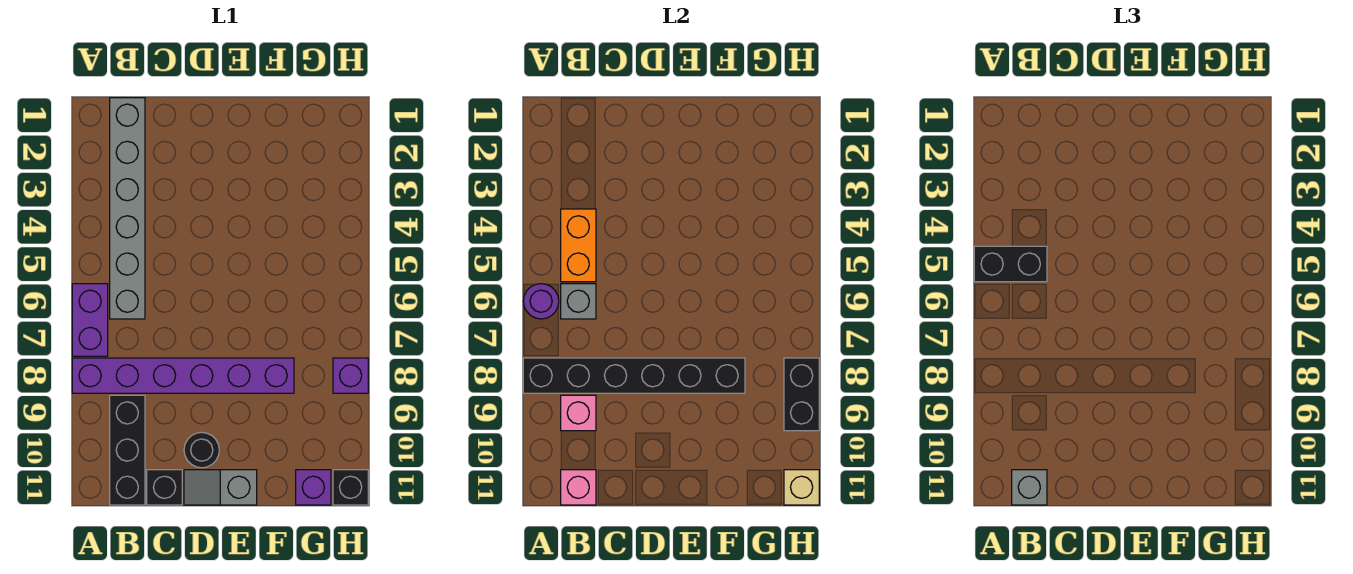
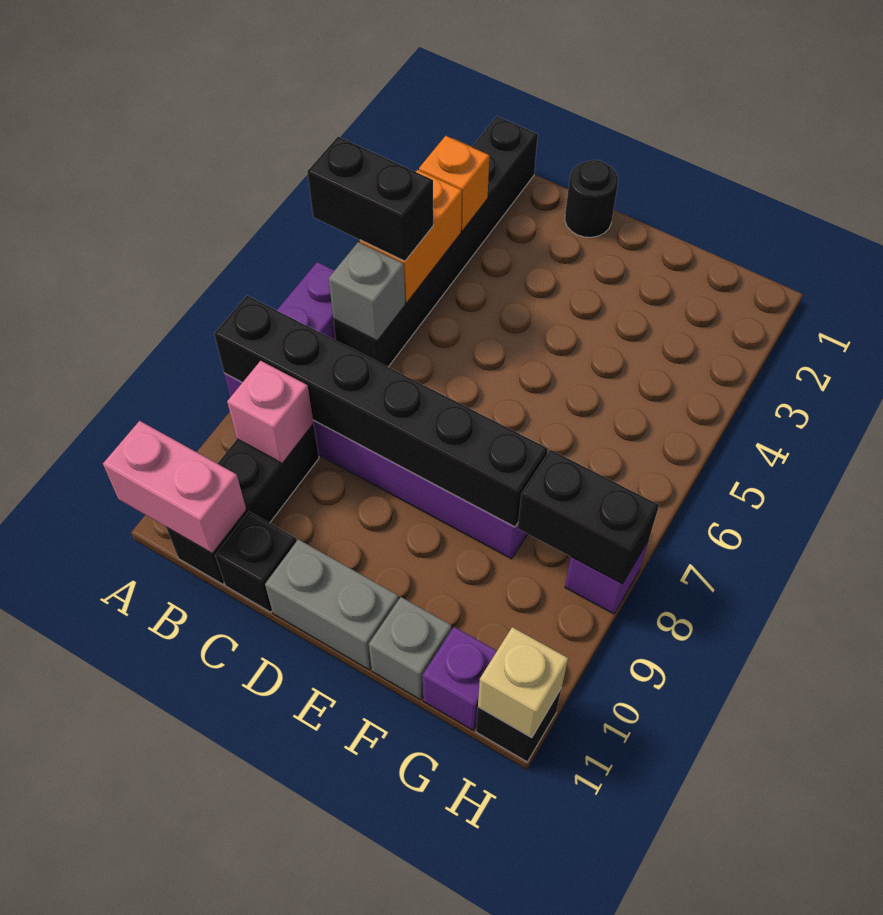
purple round brick A6 level 2 -> none
grey brick B1:B6 level 1 -> black brick B1:B6 level 1
none -> orange brick B3 level 2
pink brick B11 level 2 -> pink brick A11:B11 level 2
grey brick B11 level 3 -> grey brick F11 level 1
black round brick D10 level 1 -> black round brick D1 level 1
grey slope D11:E11 level 1 top E -> grey brick D11:E11 level 1
black brick H8:H9 level 2 -> black brick G8:H8 level 2

